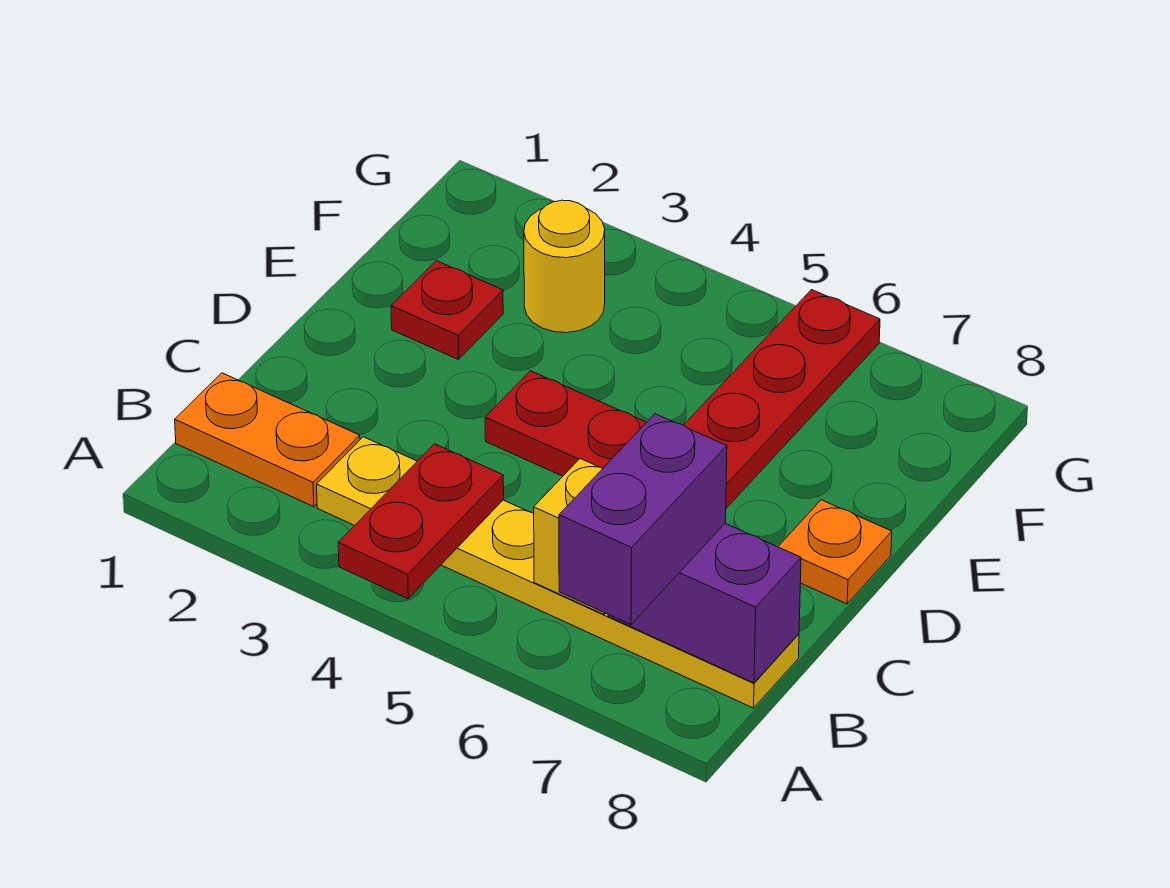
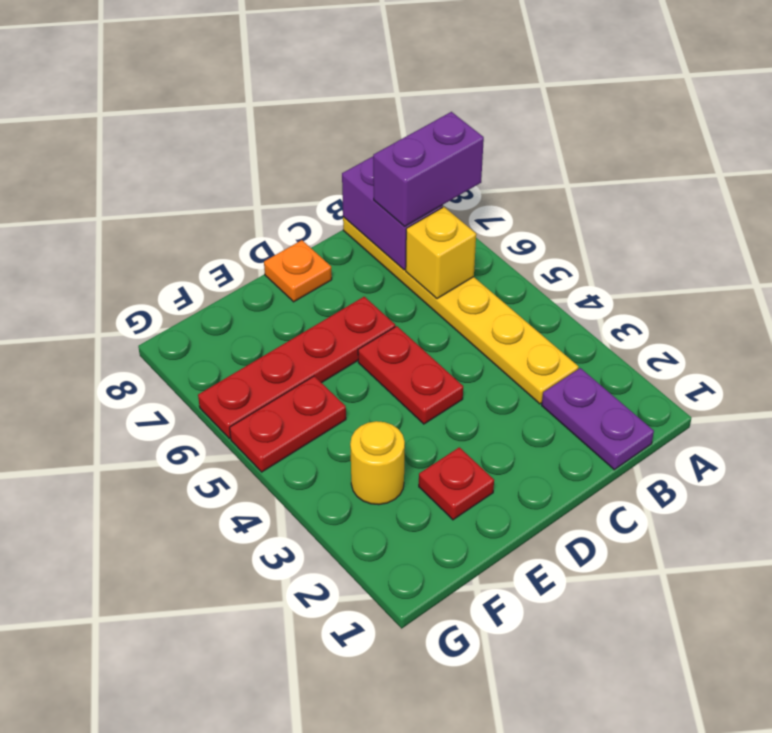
red plate A4:B4 level 2 -> red plate F5:G5 level 1
orange plate B1:B2 level 1 -> purple plate B1:B2 level 1

